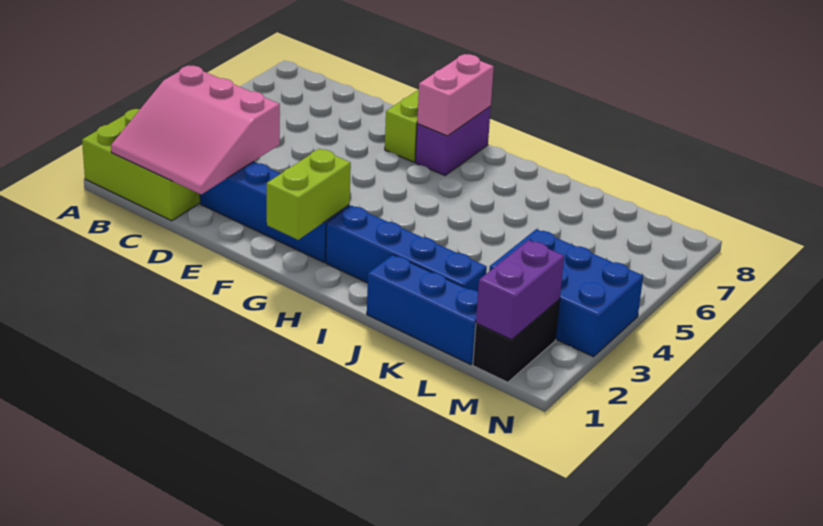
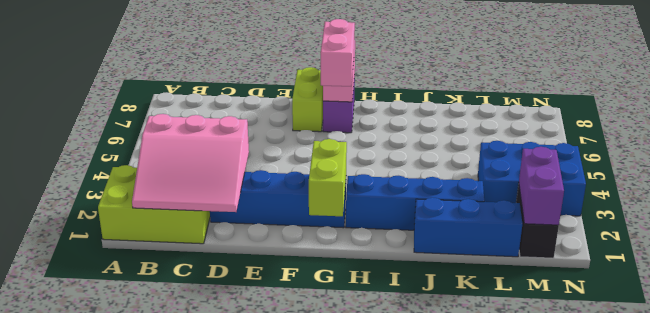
none -> pink brick G6:G7 level 3

